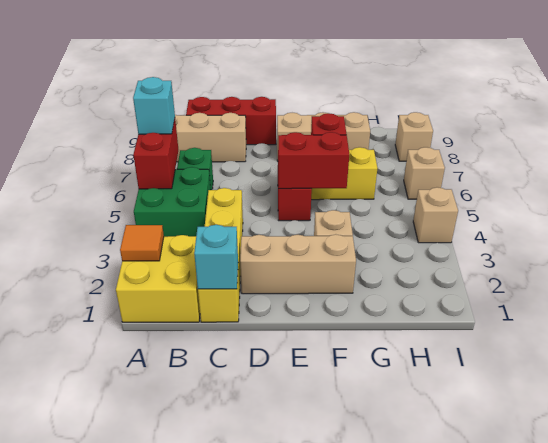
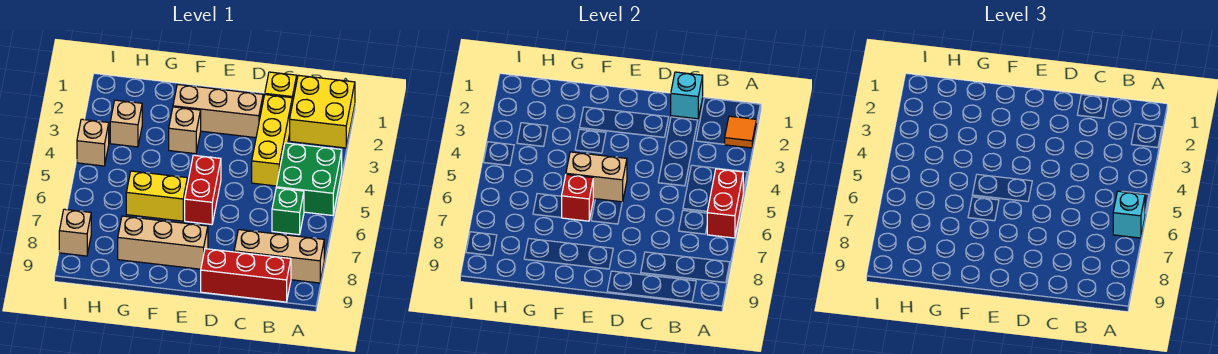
red brick E5:F5 level 2 -> tan brick E5:F5 level 2
tan brick I6 level 1 -> tan brick H3 level 1

